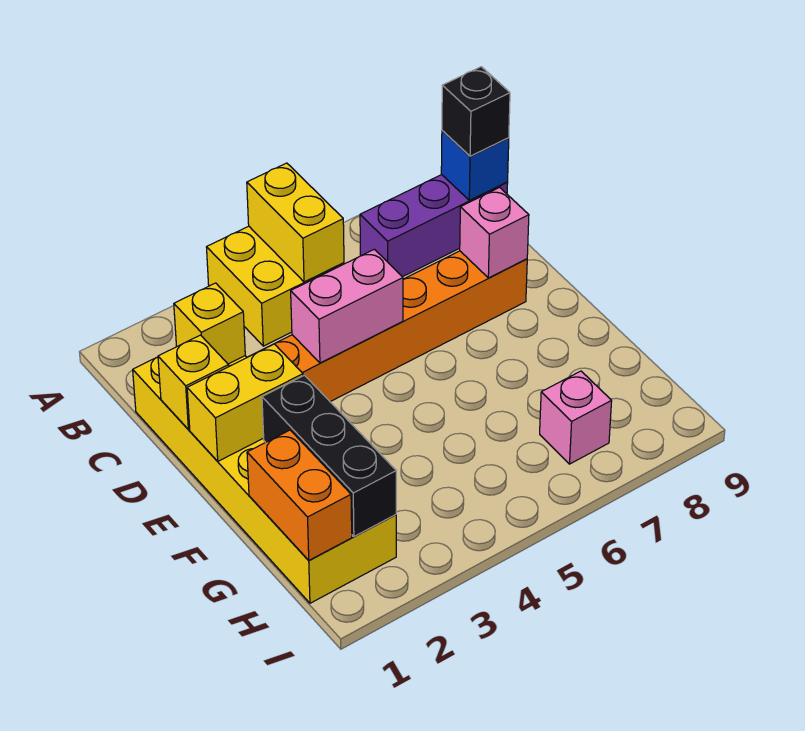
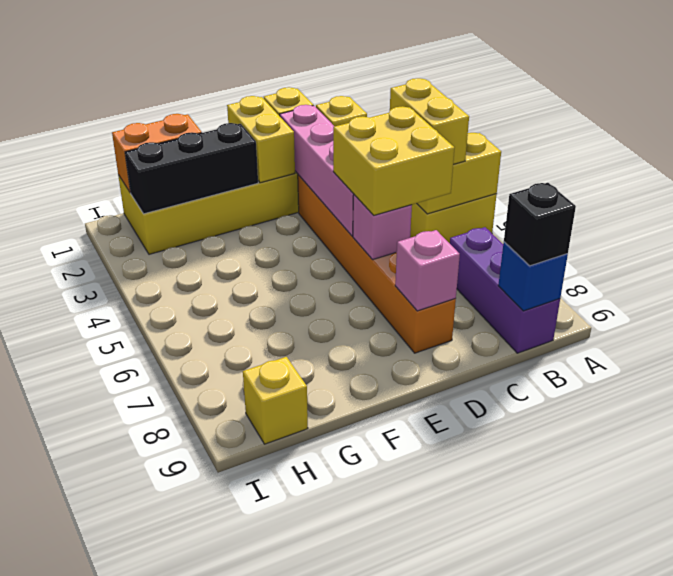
none -> yellow brick B4:B5 level 3
none -> yellow brick C5:D6 level 3
pink brick D4:D5 level 2 -> pink brick D2:D5 level 2
pink brick H7 level 1 -> pink brick D6 level 2
none -> yellow brick H9 level 1

